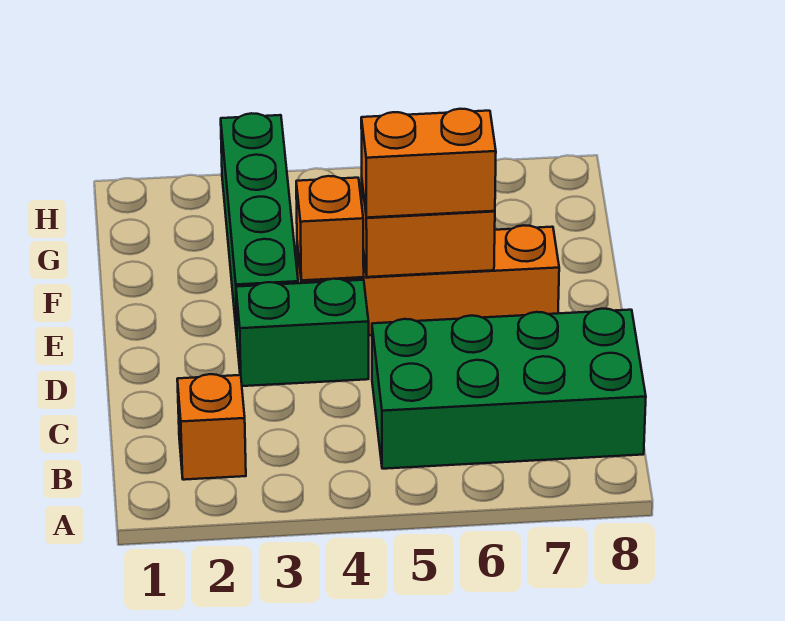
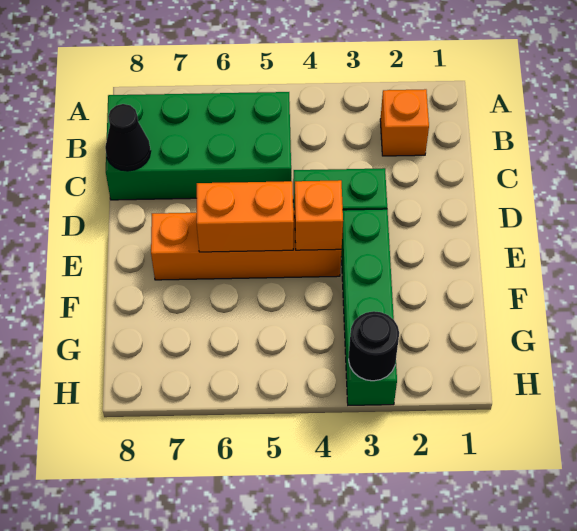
none -> black cone C8 level 2
orange brick E5:E6 level 3 -> none
none -> black round brick H3 level 2

